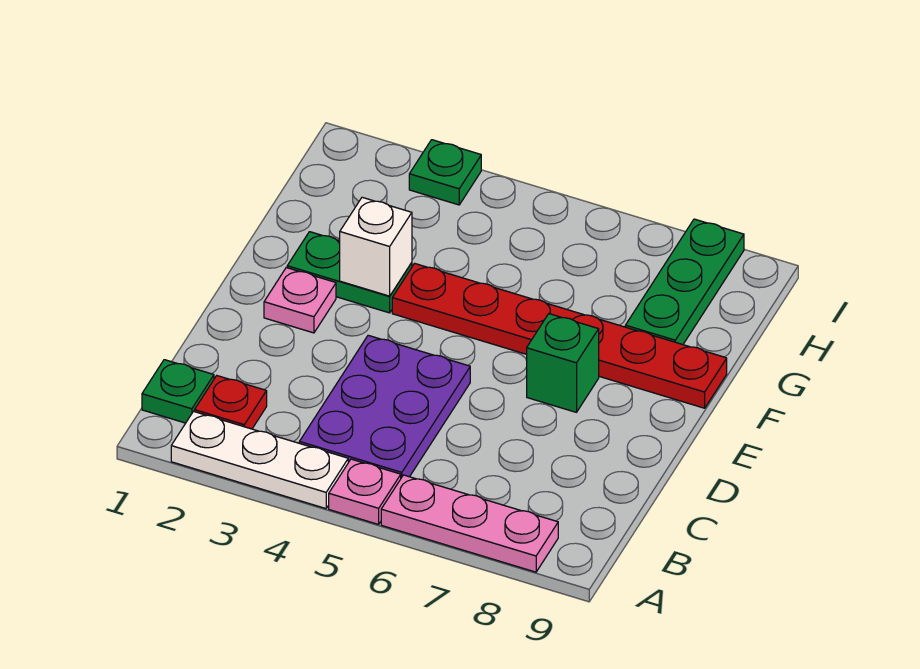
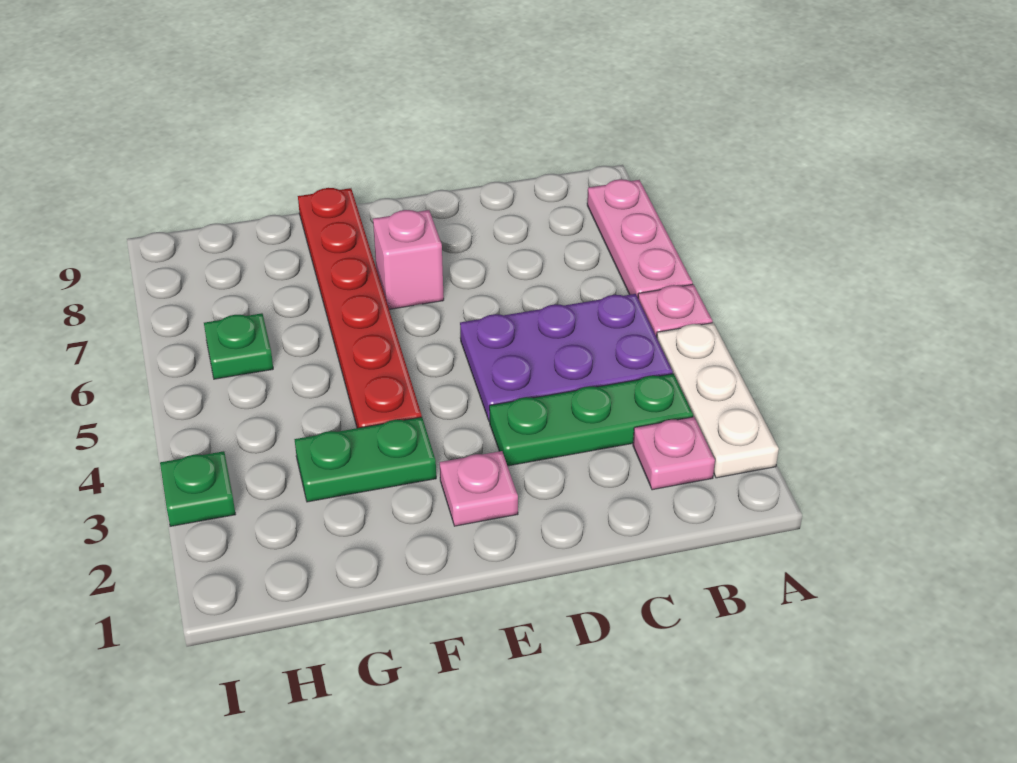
green plate B1 level 1 -> green plate H6 level 1
red plate B2 level 1 -> pink plate B2 level 1
green brick E7 level 1 -> pink brick E7 level 1
green plate F2:F3 level 1 -> green plate F3:G3 level 1
white brick F3 level 2 -> none
green plate G8:I8 level 1 -> green plate B3:D3 level 1

